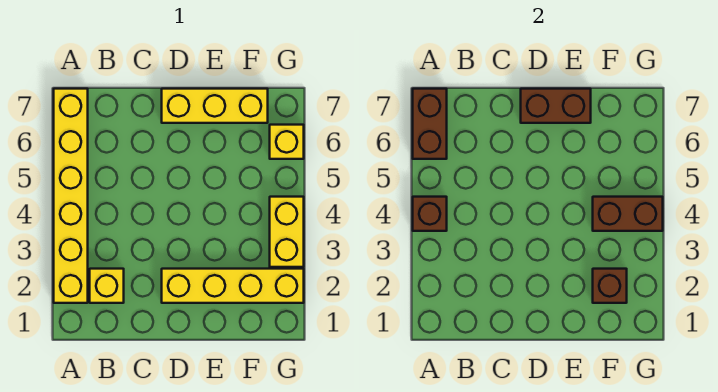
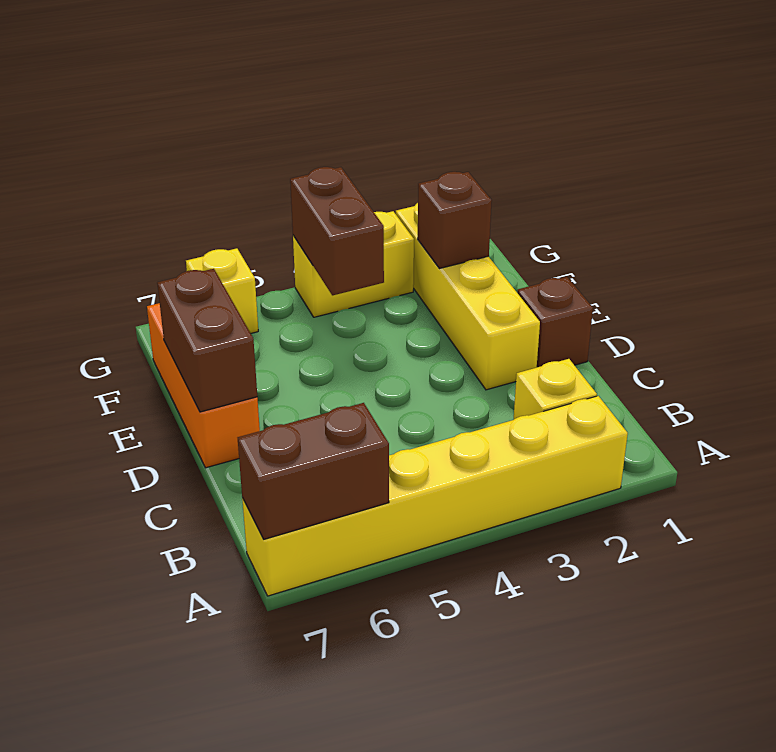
brown brick A4 level 2 -> brown brick D1 level 1
yellow brick D7:F7 level 1 -> orange brick D7:F7 level 1

